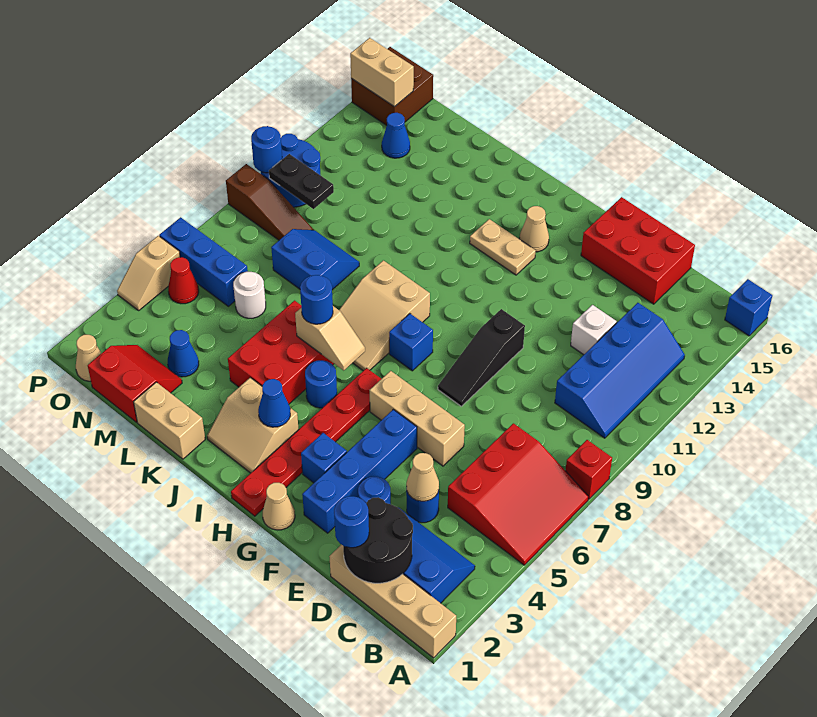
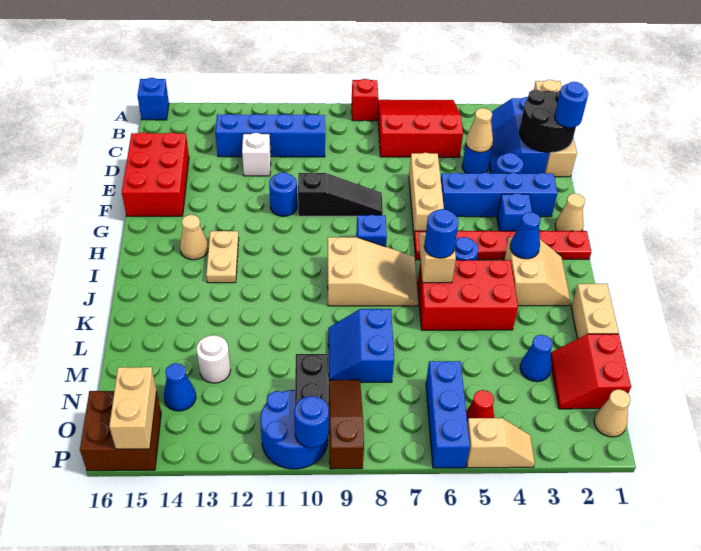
none -> blue round brick F11 level 1
white round brick M6 level 1 -> white round brick M13 level 1

